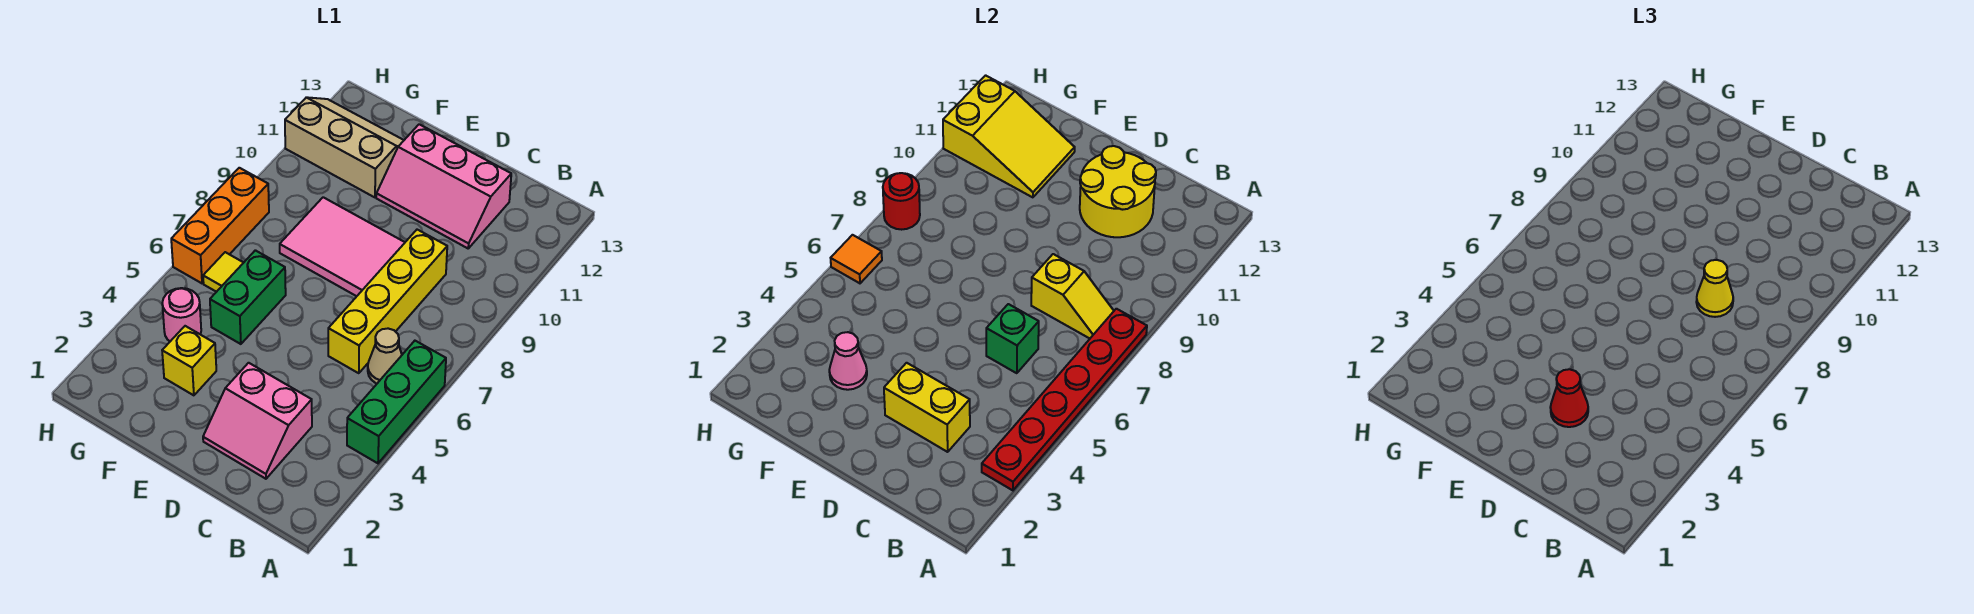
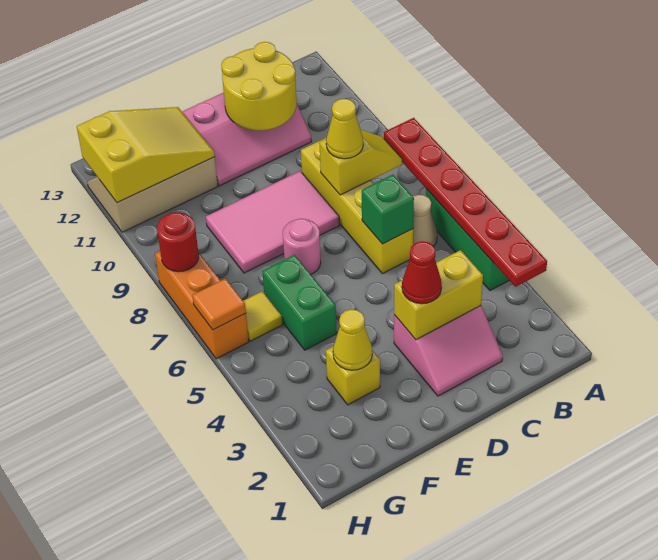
pink cone F3 level 2 -> yellow cone F3 level 2
pink round brick G4 level 1 -> pink round brick E7 level 1

